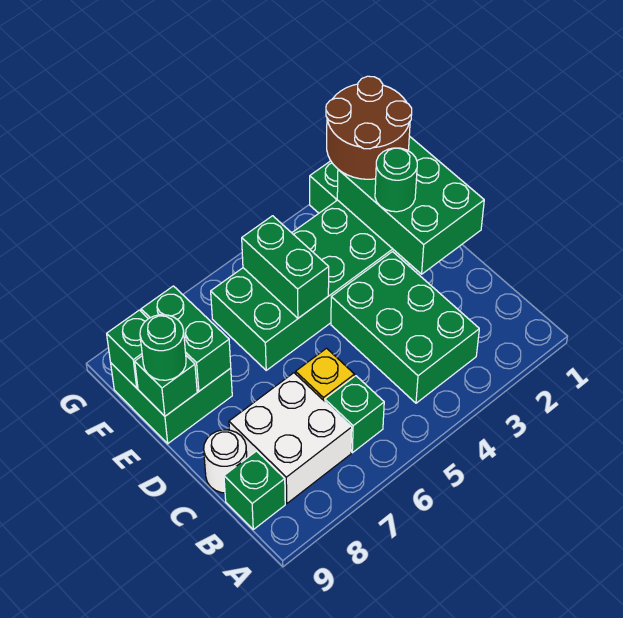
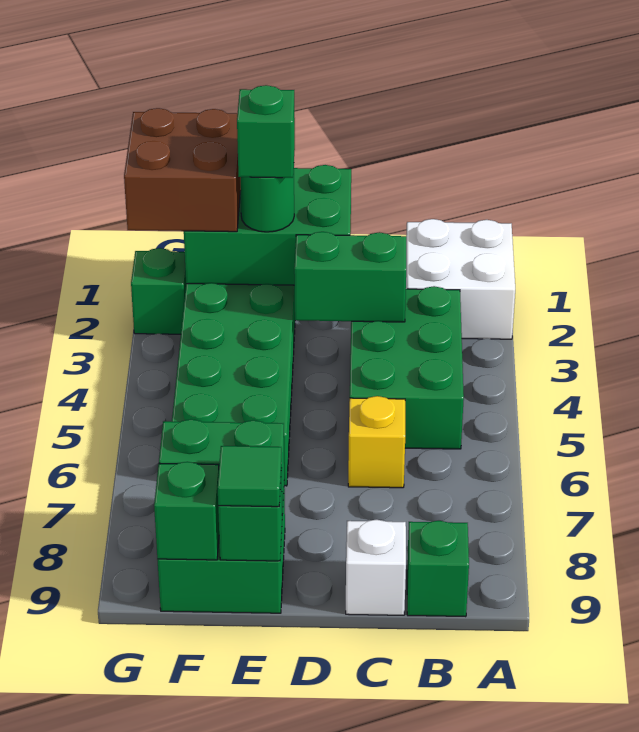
green brick B3:D4 level 1 -> green brick B3:C5 level 1
green brick B6 level 1 -> green brick E2 level 4
white brick B7:C8 level 1 -> white brick A1:B2 level 1
white round brick C9 level 1 -> white brick C9 level 1
green brick E5:F5 level 2 -> green brick C3:D3 level 2
green round brick E9 level 3 -> green tile E9 level 3
brown round brick F1:G2 level 3 -> brown brick F1:G2 level 3

